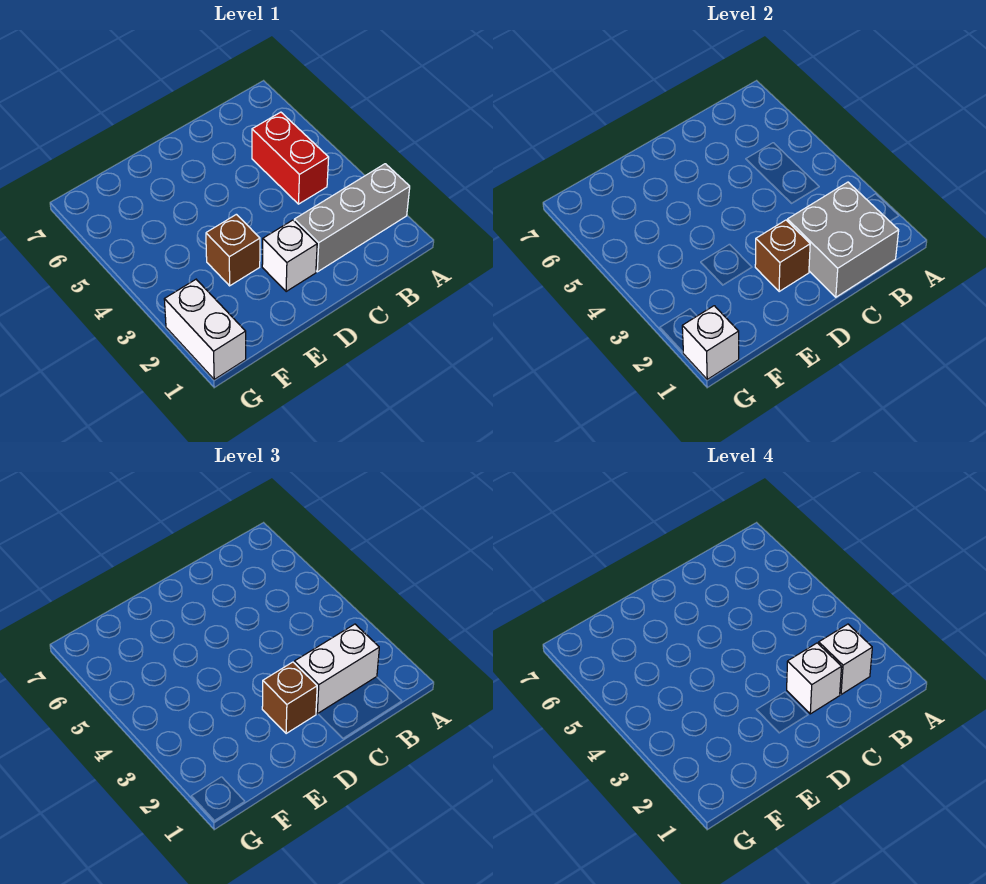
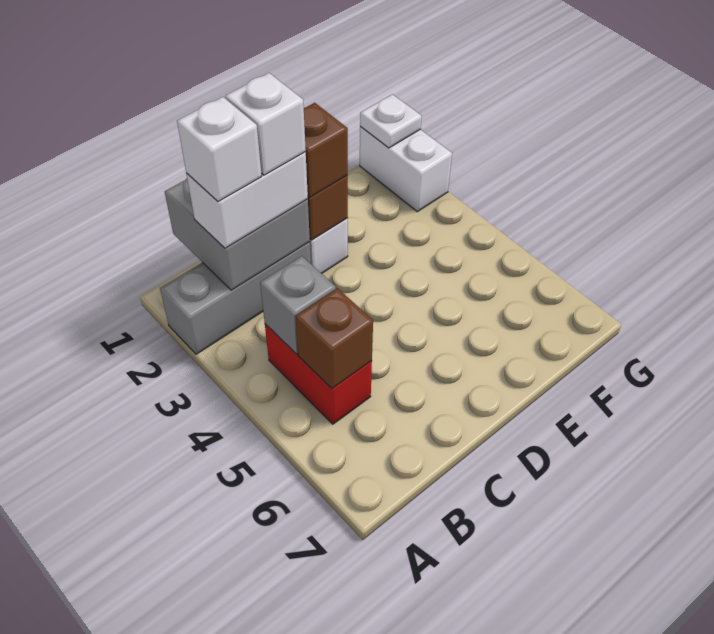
none -> grey brick B4 level 2
brown brick E3 level 1 -> brown brick B5 level 2
white brick G1 level 2 -> white plate G1 level 2

